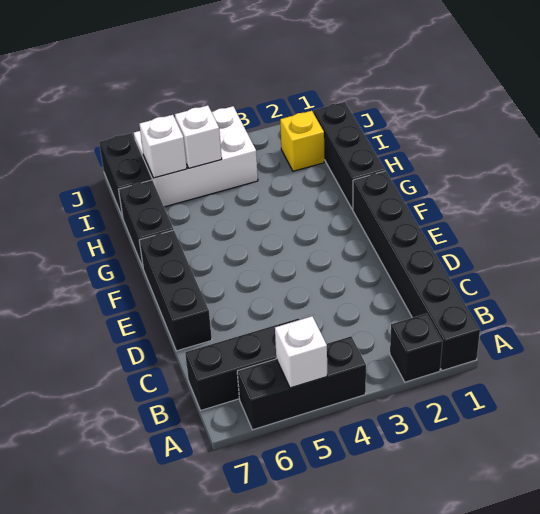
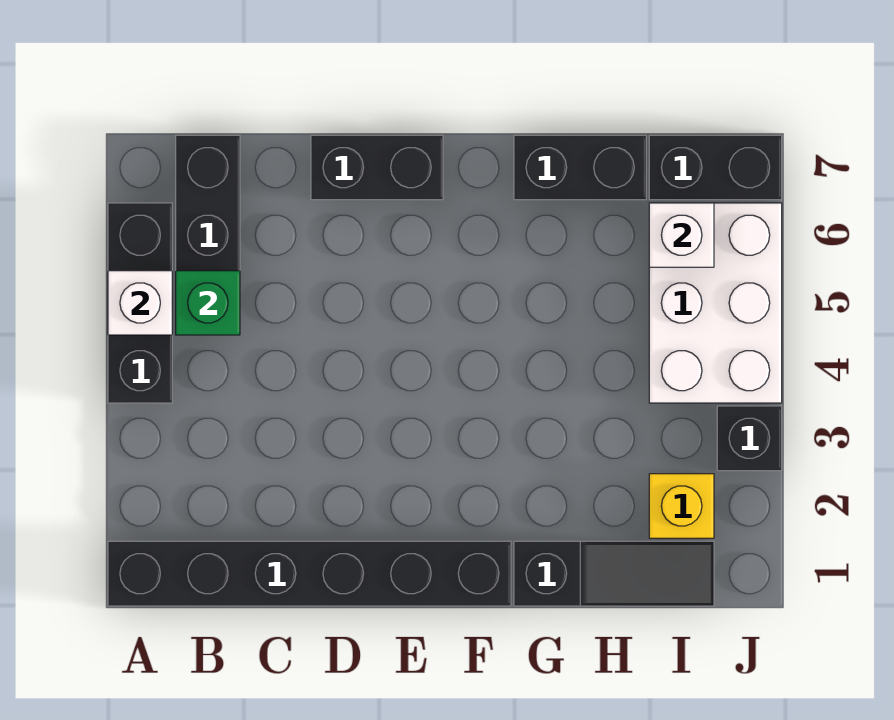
black brick A2 level 1 -> black brick J3 level 1
none -> green brick B5 level 2
black brick D7:F7 level 1 -> black brick D7:E7 level 1
black brick G1:I1 level 1 -> black slope G1:I1 level 1 top G
white brick I5 level 2 -> none

